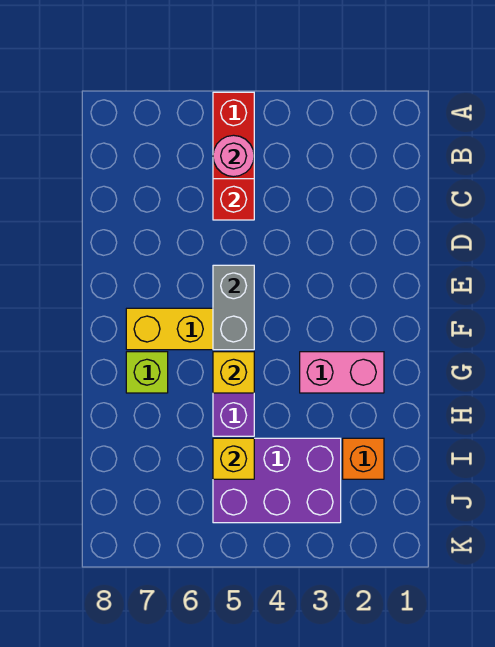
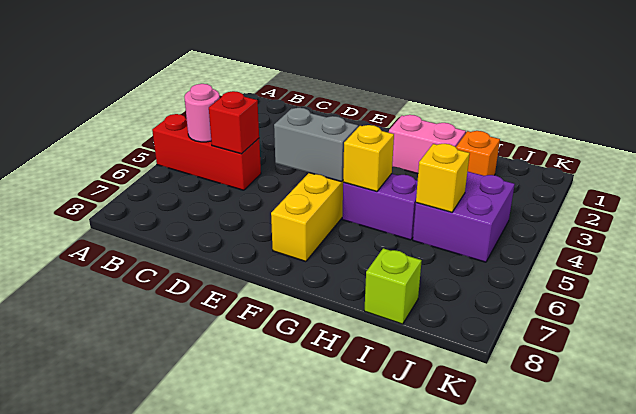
pink brick G2:G3 level 1 -> pink brick G2:H2 level 1
lime brick G7 level 1 -> lime brick I8 level 1
purple brick I3:J5 level 1 -> purple brick I4:J5 level 1

